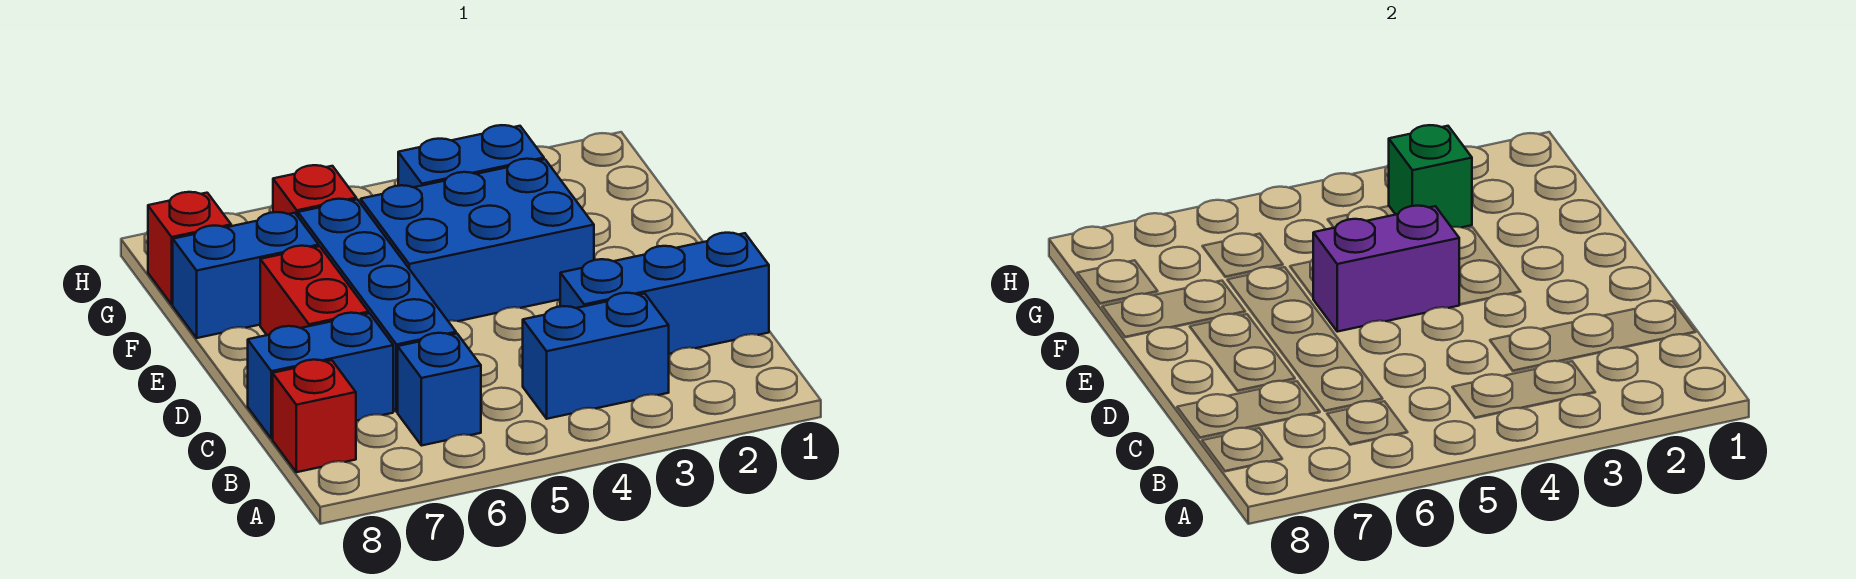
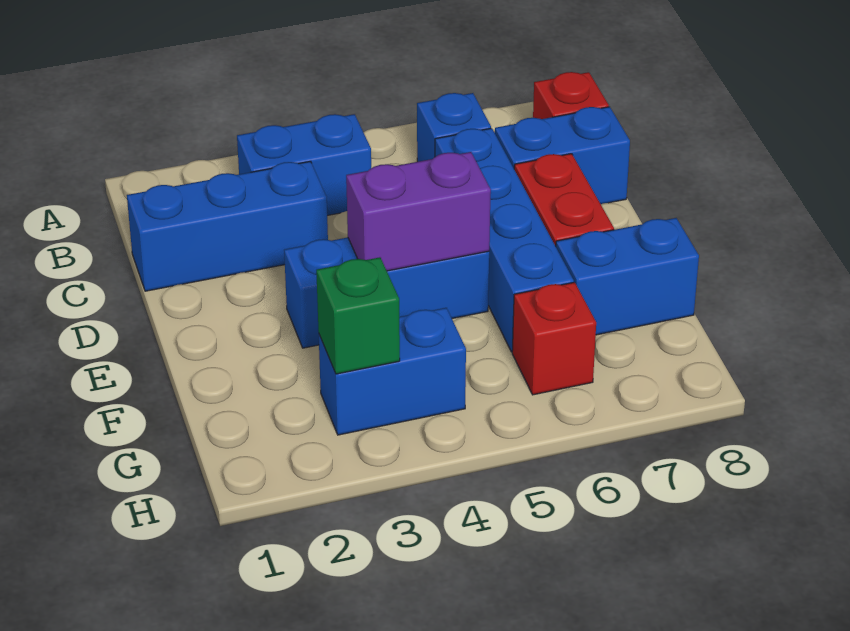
blue brick E3:F5 level 1 -> blue brick E3:E5 level 1
red brick G8 level 1 -> none

